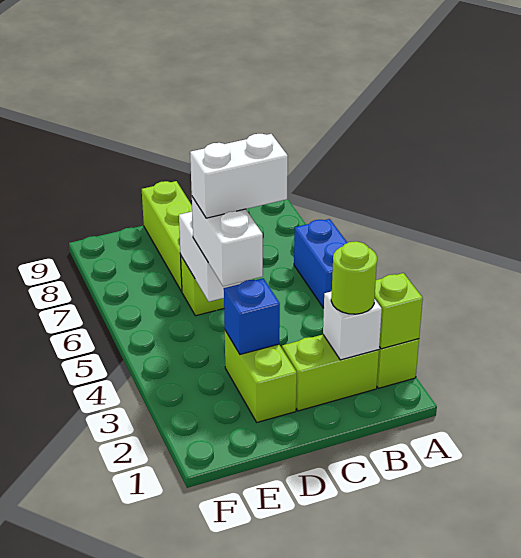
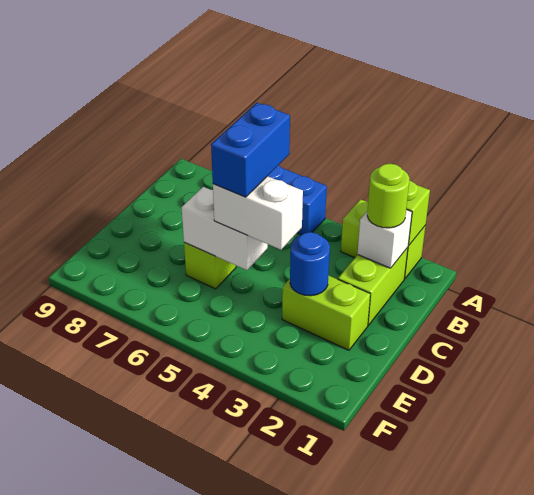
white brick C5:D5 level 4 -> blue brick C5:D5 level 4
blue brick D3 level 2 -> blue round brick D3 level 2
lime brick D7:D9 level 1 -> none

